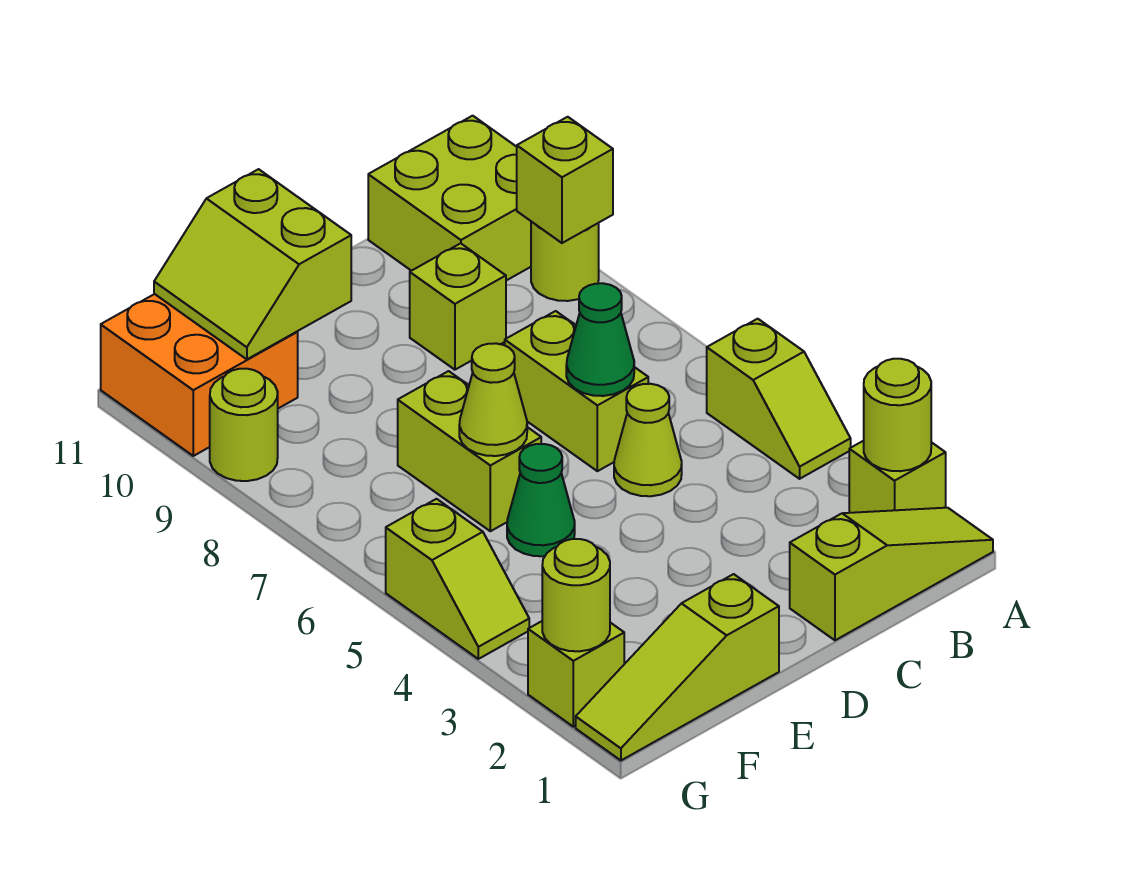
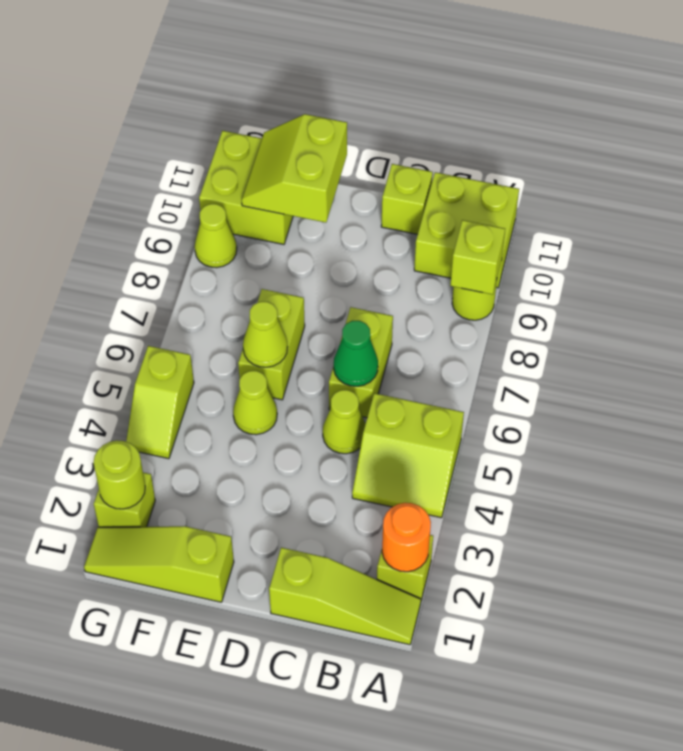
lime round brick A2 level 2 -> orange round brick A2 level 2
lime slope A4:A5 level 1 top 5 -> lime slope A4:B5 level 1 top 5
lime brick C9 level 1 -> lime brick C11 level 1
green cone E5 level 1 -> lime cone E5 level 1
orange brick F10:G11 level 1 -> lime brick F10:G11 level 1
lime round brick G9 level 1 -> lime cone G9 level 1

